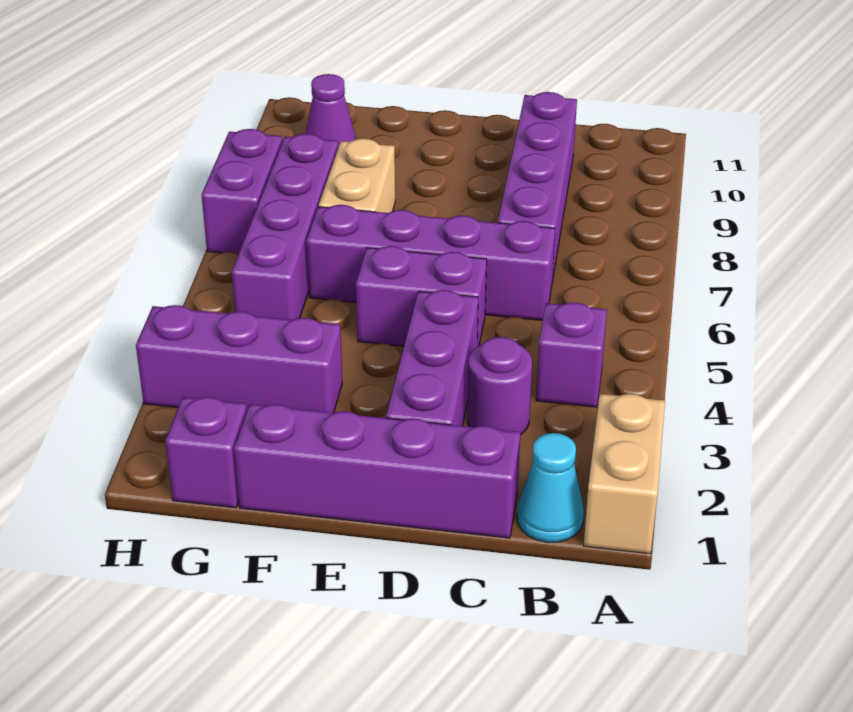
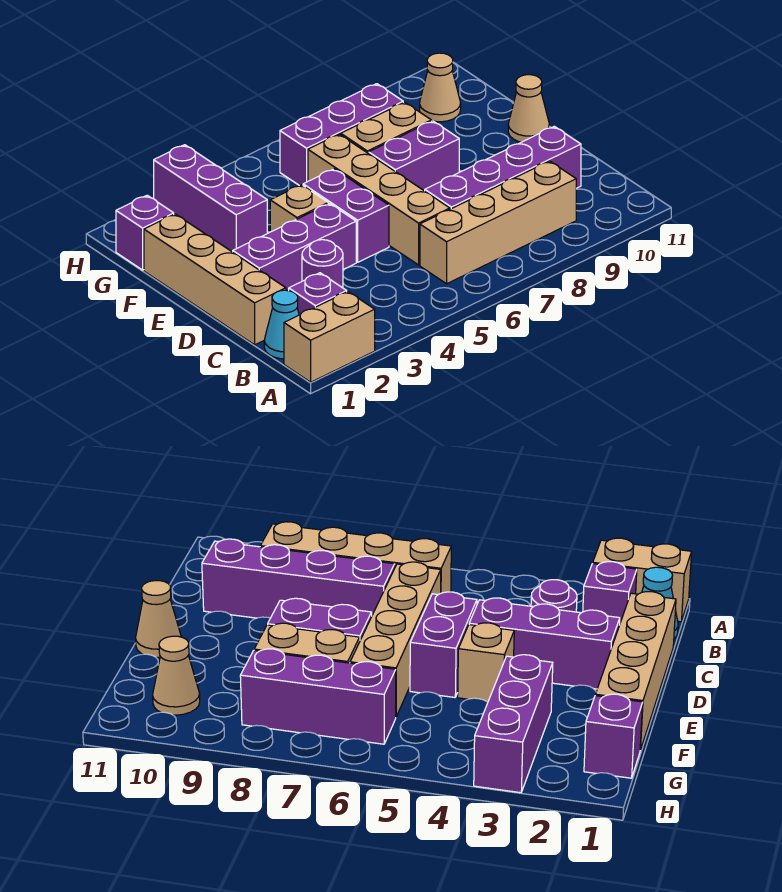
purple brick B4 level 1 -> purple brick B2 level 1
none -> tan brick B6:B9 level 1
purple brick C1:F1 level 1 -> tan brick C1:F1 level 1
purple brick C6:F6 level 1 -> tan brick C6:F6 level 1
none -> tan brick E4 level 1
none -> tan cone E11 level 1
purple brick G5:G8 level 1 -> purple brick G6:G8 level 1
purple cone G10 level 1 -> tan cone G10 level 1
purple brick H7:H8 level 1 -> purple brick E7:E8 level 1

